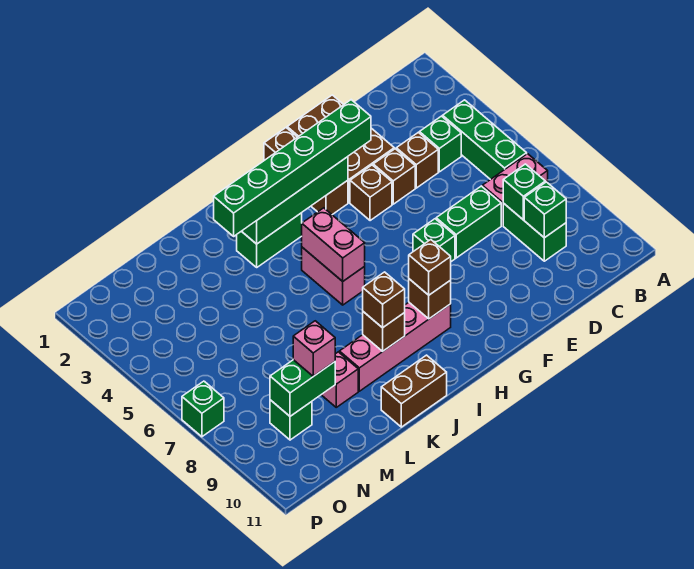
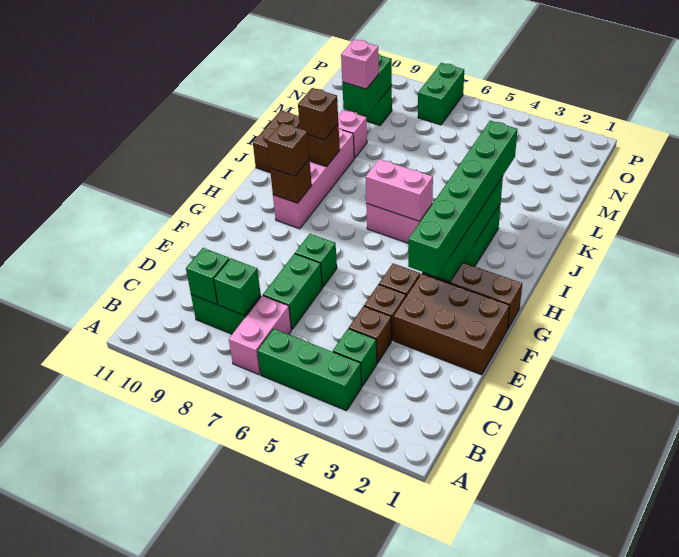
green brick P7 level 1 -> green brick O7:P7 level 1

